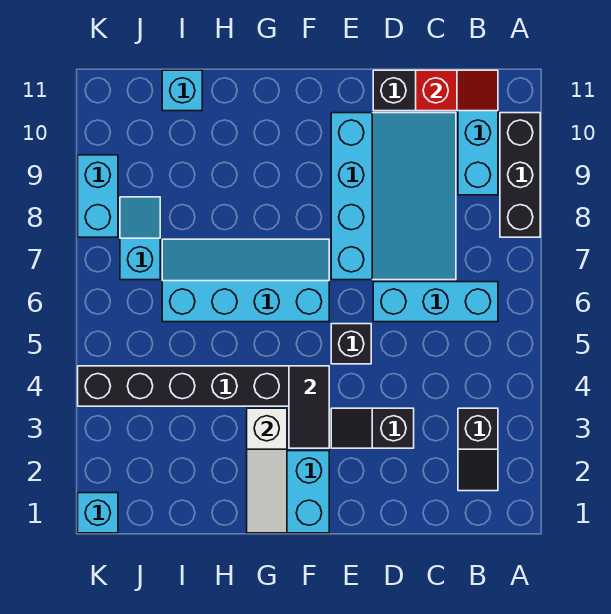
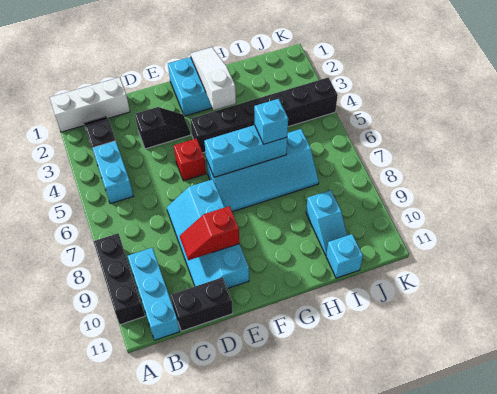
none -> white brick A1:C1 level 1
cyan brick B6:D6 level 1 -> cyan brick F6:H6 level 2
red slope B11:C11 level 2 top C -> red slope D9:E9 level 2 top E
cyan slope C7:E10 level 1 top E -> cyan slope D7:E10 level 1 top E
black brick E5 level 1 -> red brick E5 level 1
black tile F3:F4 level 2 -> none
cyan slope J7:J8 level 1 top 7 -> cyan slope I9:I10 level 1 top 9
cyan brick K1 level 1 -> cyan brick H6 level 3
cyan brick K8:K9 level 1 -> cyan brick B4:B5 level 1

